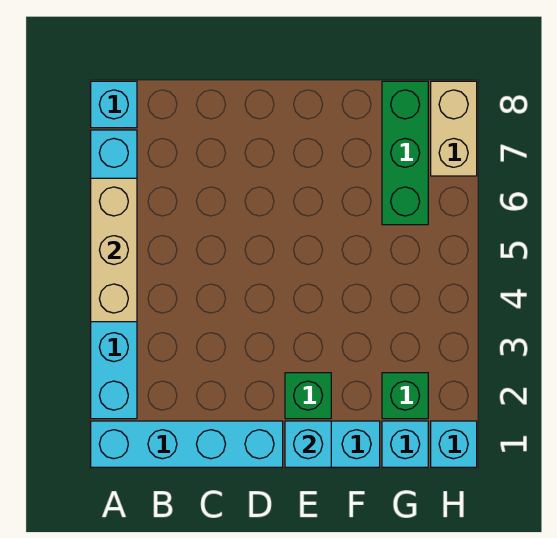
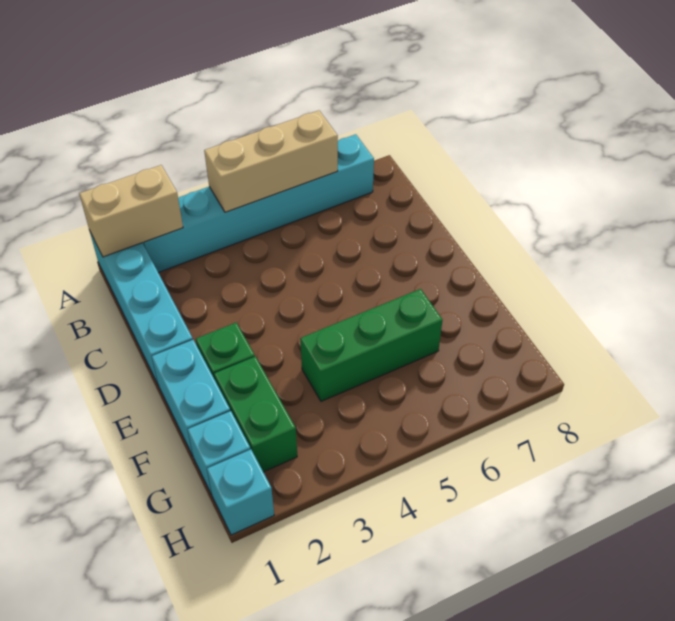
cyan brick A8 level 1 -> none
cyan brick E1 level 2 -> none
green brick G2 level 1 -> green brick F2:G2 level 1
green brick G6:G8 level 1 -> green brick F4:F6 level 1
tan brick H7:H8 level 1 -> tan brick A1:A2 level 2

